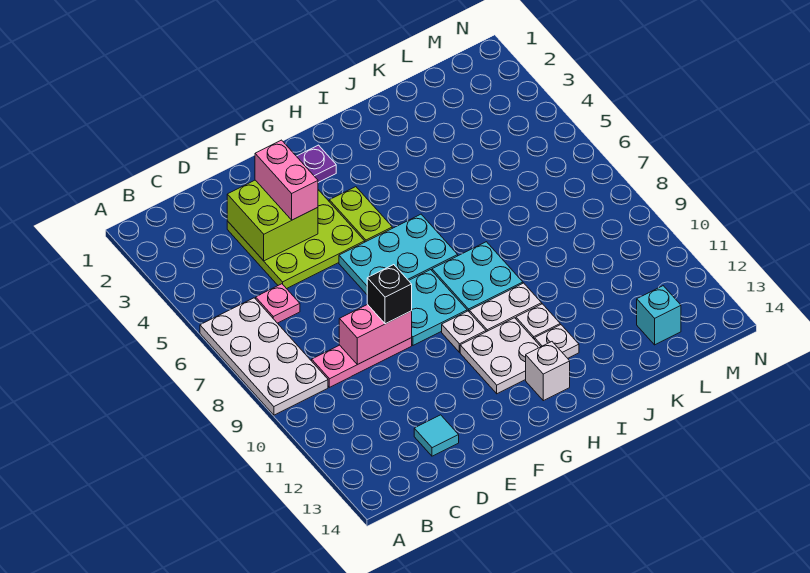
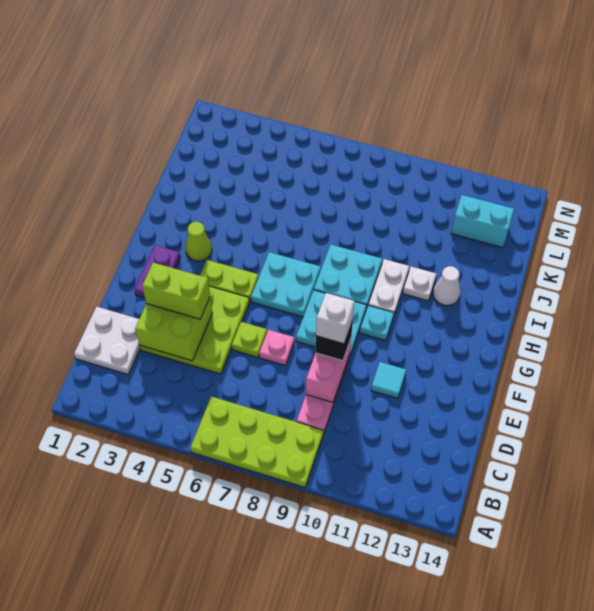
white plate A6:B9 level 1 -> lime plate A6:B9 level 1
pink plate C6 level 1 -> pink plate E7 level 1
cyan tile D13 level 1 -> cyan tile E11 level 1
pink brick E3:E4 level 3 -> lime brick E3:E4 level 3
none -> lime plate E6 level 1
cyan plate F6:H7 level 1 -> cyan plate G6:H7 level 1
white plate G10 level 1 -> cyan plate G10 level 1
white plate G11:H12 level 1 -> white plate C1:D2 level 1
none -> lime cone H3 level 1
white brick H13 level 1 -> white brick E9 level 4
white plate I12 level 1 -> white cone I12 level 1
cyan brick L13 level 1 -> cyan brick L12:L13 level 1

